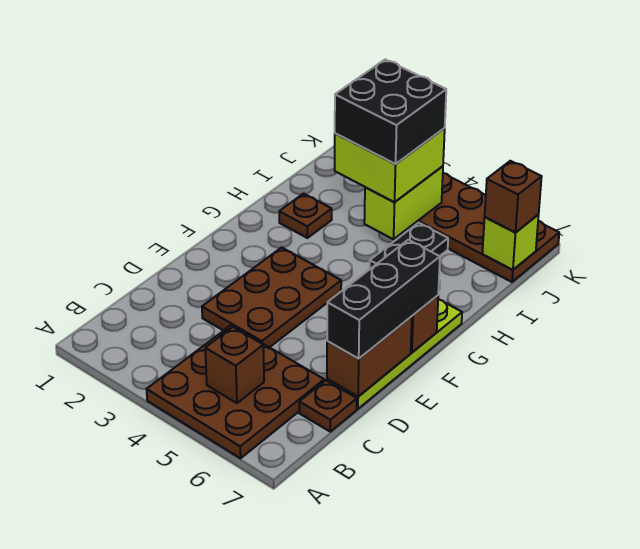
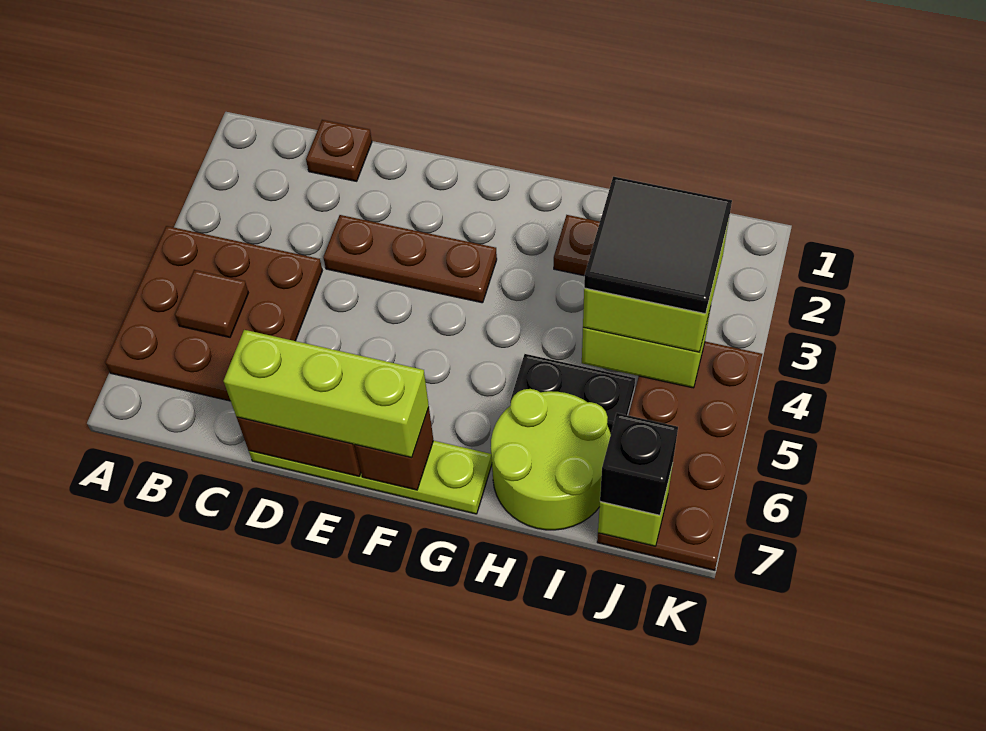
brown brick B5 level 2 -> brown tile B5 level 2
brown plate C7 level 1 -> brown plate C1 level 1
brown plate D3:F4 level 1 -> brown plate D3:F3 level 1
black brick D7:F7 level 3 -> lime brick D7:F7 level 3
none -> lime round brick H6:I7 level 1
black brick I3:J4 level 4 -> black tile I3:J4 level 4
brown brick J7 level 3 -> black brick J7 level 3

